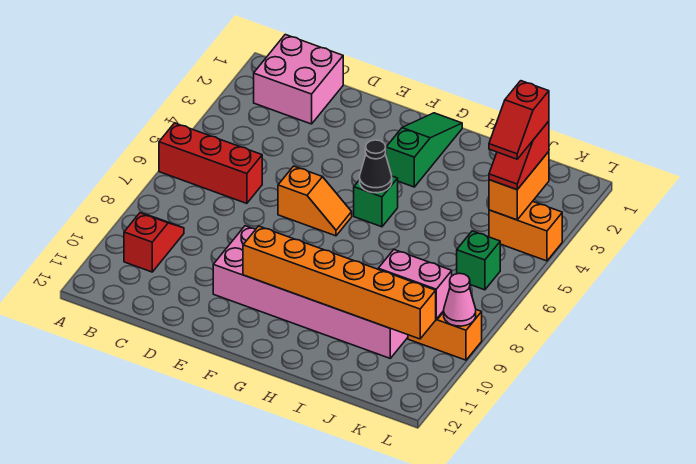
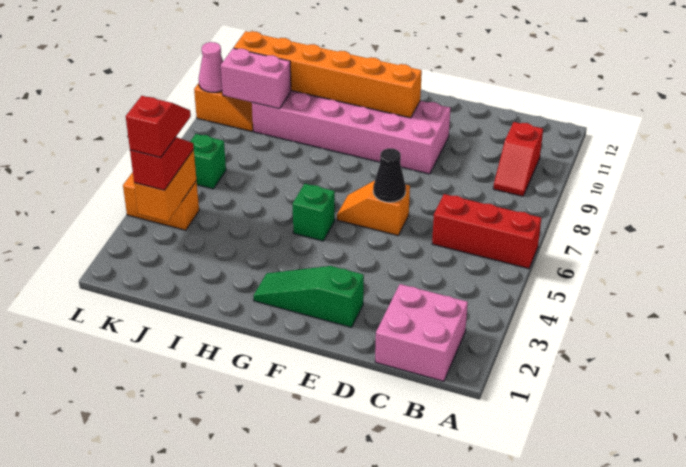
green slope G1:G3 level 1 top 3 -> green slope E2:G2 level 1 top E
black cone G5 level 2 -> black cone E6 level 2

